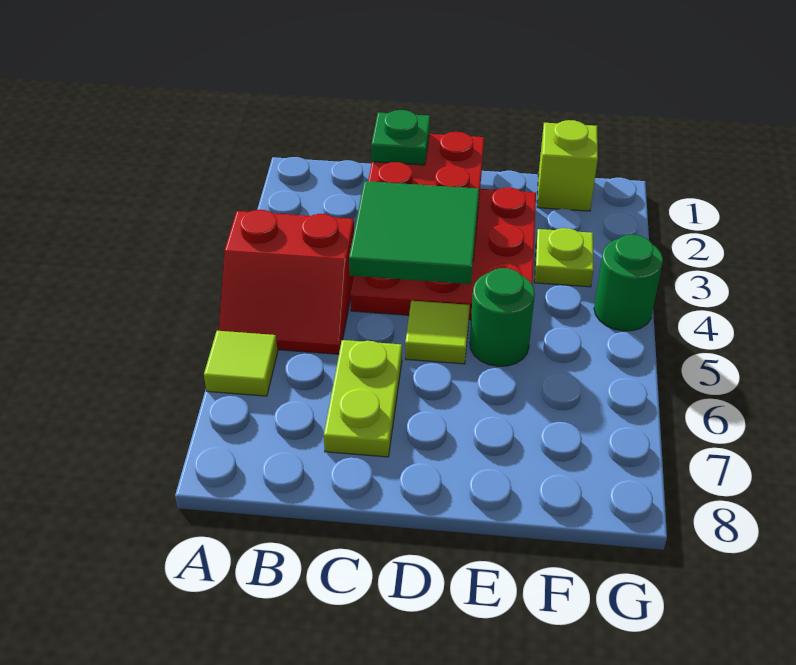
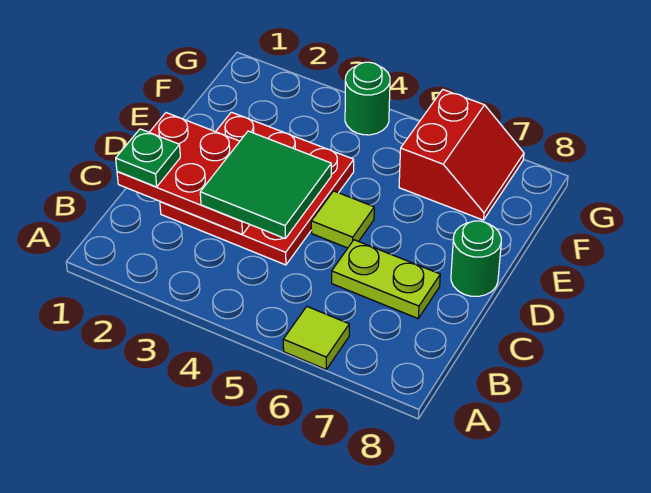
red slope A4:B5 level 1 top 4 -> red slope F6:G7 level 1 top 6
green round brick E5 level 1 -> green round brick D8 level 1
lime brick F1 level 1 -> none
lime plate F3 level 1 -> none

